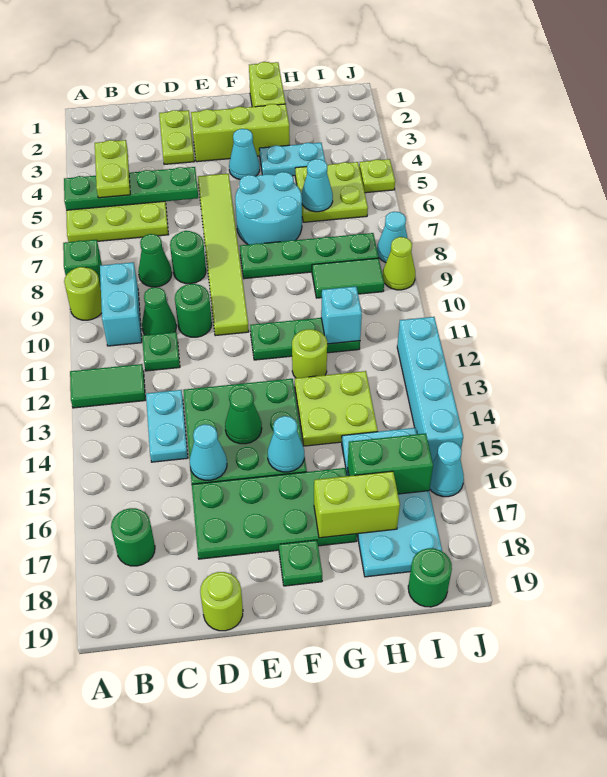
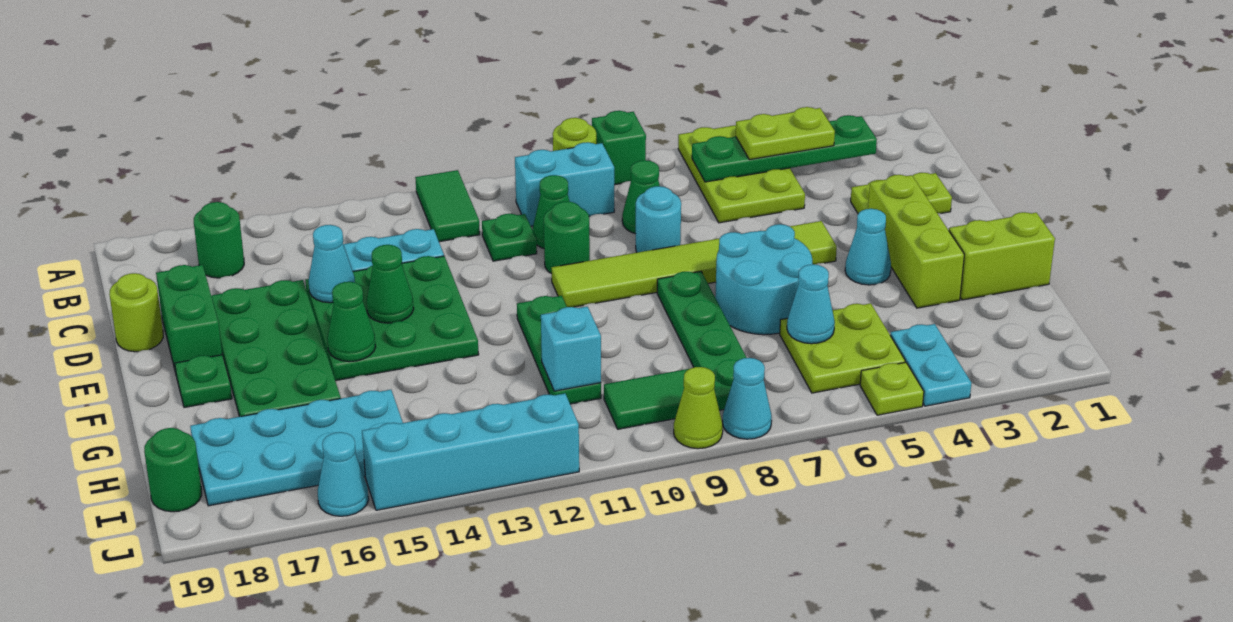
green plate A5:D5 level 2 -> green plate B3:B6 level 2
green round brick D8 level 1 -> cyan round brick D8 level 1
cyan cone F15 level 2 -> green cone F15 level 2
cyan plate G4:H4 level 1 -> cyan plate I4:J4 level 1
lime round brick G12 level 1 -> none
lime plate G13:H14 level 1 -> none
lime brick G17:H17 level 2 -> none
green tile H9:I9 level 1 -> green tile I9:I10 level 1
green brick H16:I16 level 2 -> green brick D18:E18 level 1

